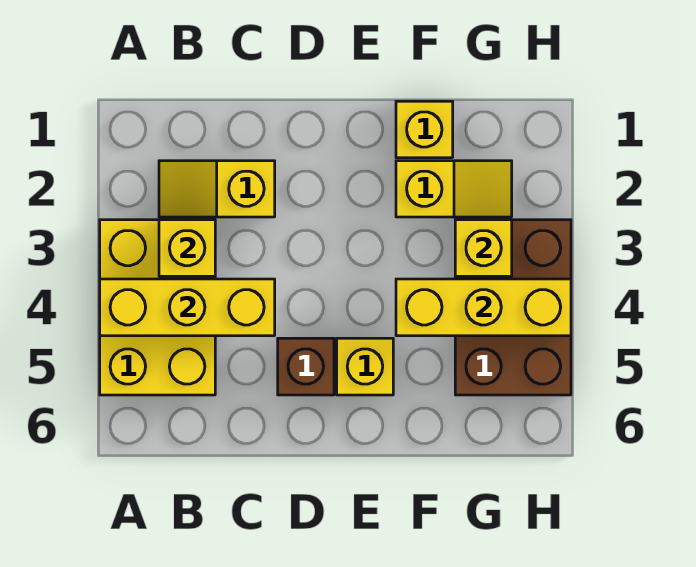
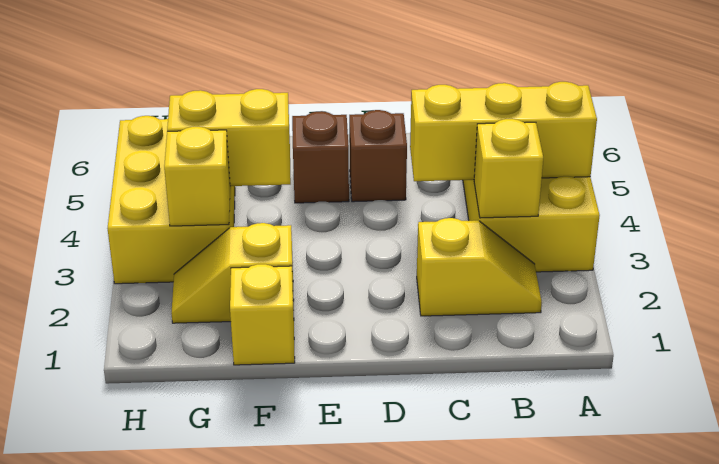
yellow brick E5 level 1 -> brown brick E5 level 1
yellow brick F4:H4 level 2 -> yellow brick F4:G4 level 2
brown brick G3:H5 level 1 -> yellow brick G3:H5 level 1

